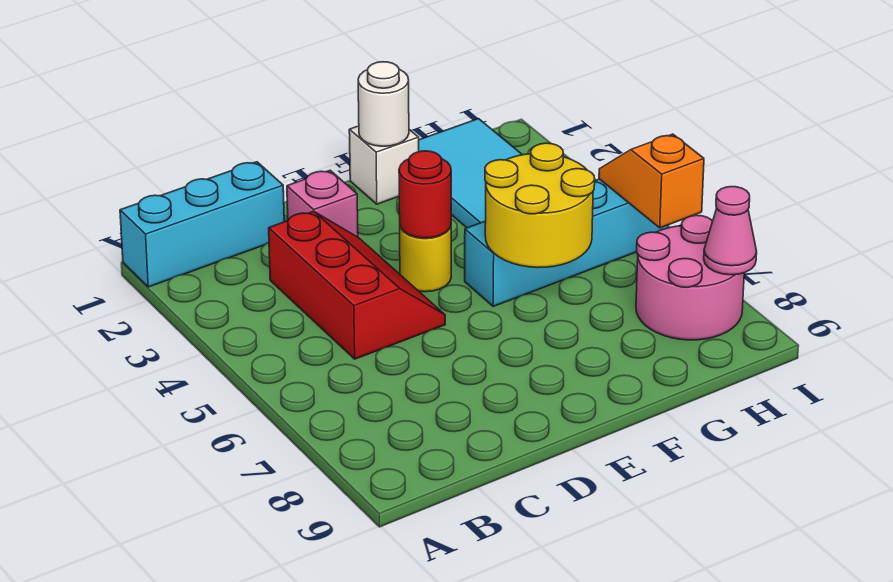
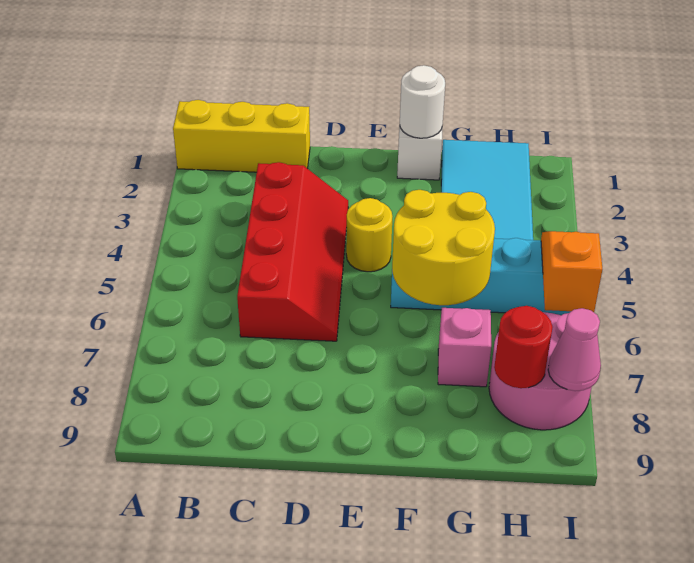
cyan brick A1:C1 level 1 -> yellow brick A1:C1 level 1
red slope C3:D5 level 1 top C -> red slope C3:D6 level 1 top C
pink brick D2 level 1 -> pink brick G7 level 1
red round brick E4 level 2 -> red round brick H8 level 2

